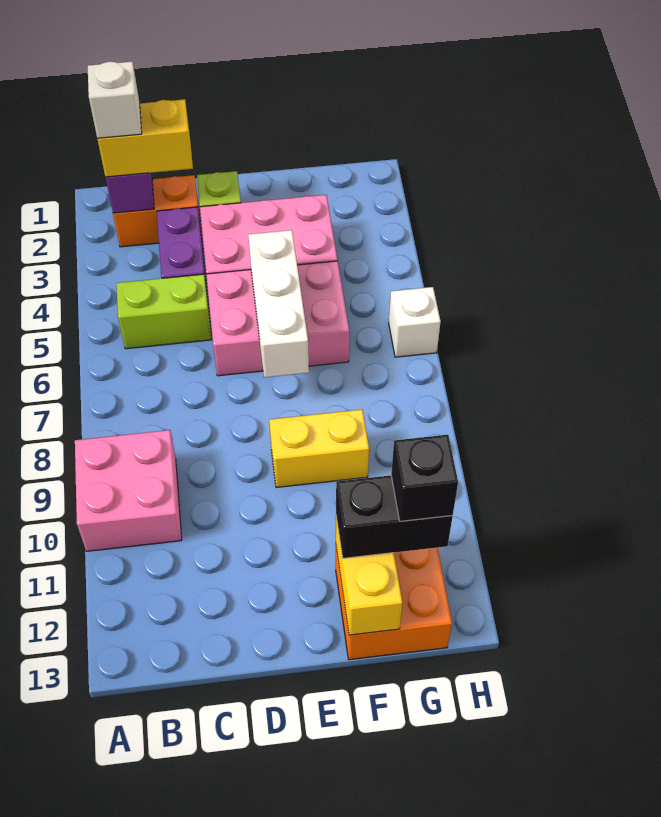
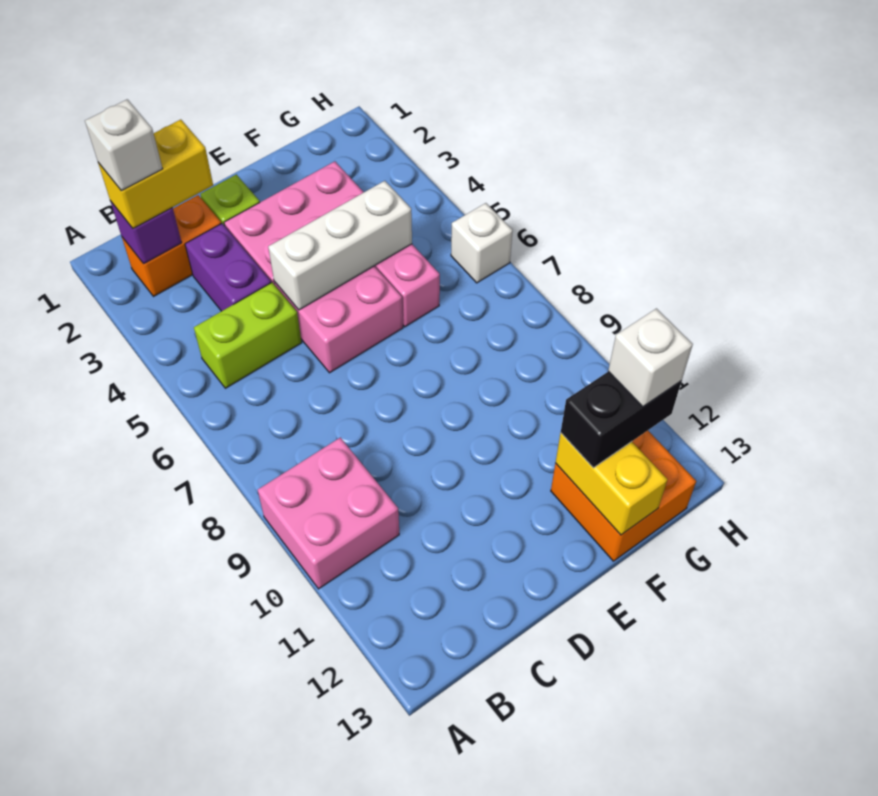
white brick E5:E7 level 2 -> white brick D5:F5 level 2
yellow brick E9:F9 level 1 -> none
black brick G12 level 4 -> white brick G12 level 4

